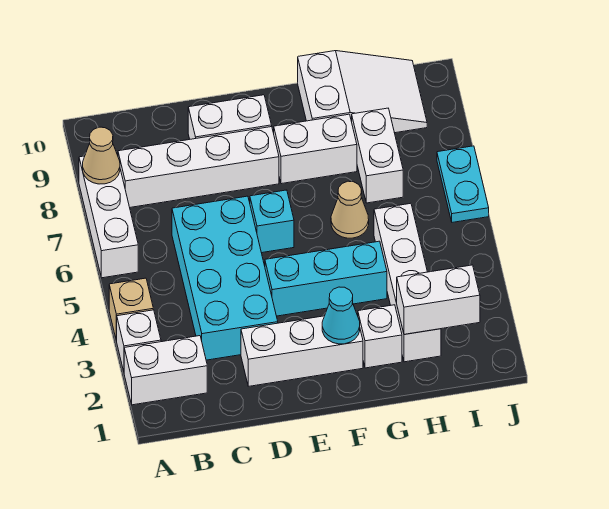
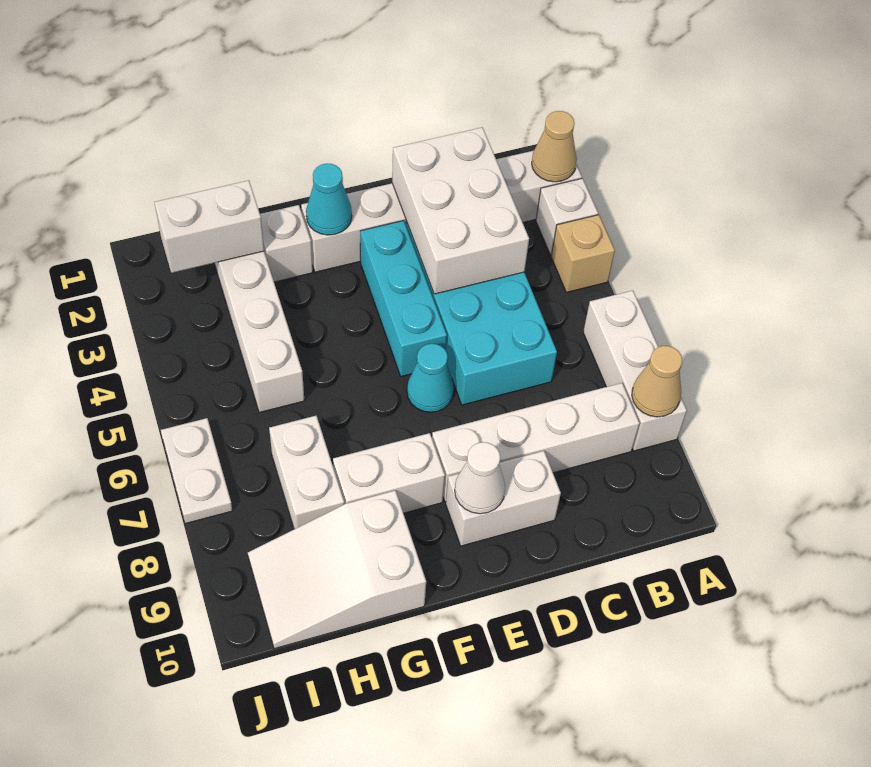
none -> white brick C2:D4 level 2
cyan brick E4:G4 level 1 -> cyan brick E3:E5 level 1
cyan brick E6 level 1 -> cyan cone E6 level 1
none -> white cone E9 level 2
tan cone G6 level 1 -> tan cone A2 level 2
cyan plate J6:J7 level 1 -> white plate J6:J7 level 1

